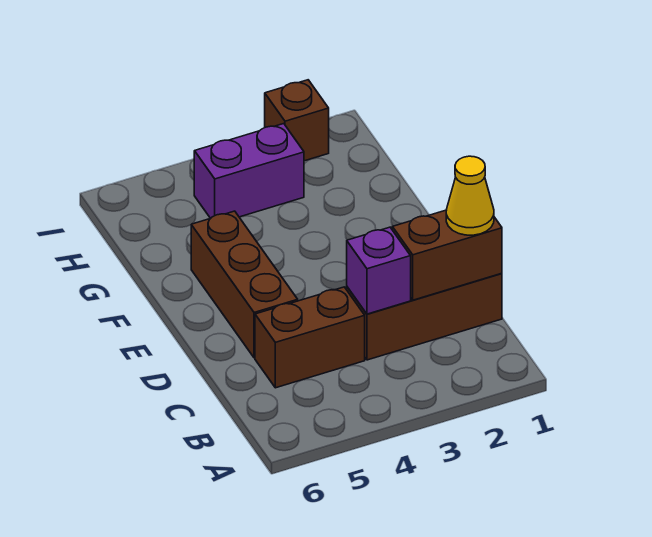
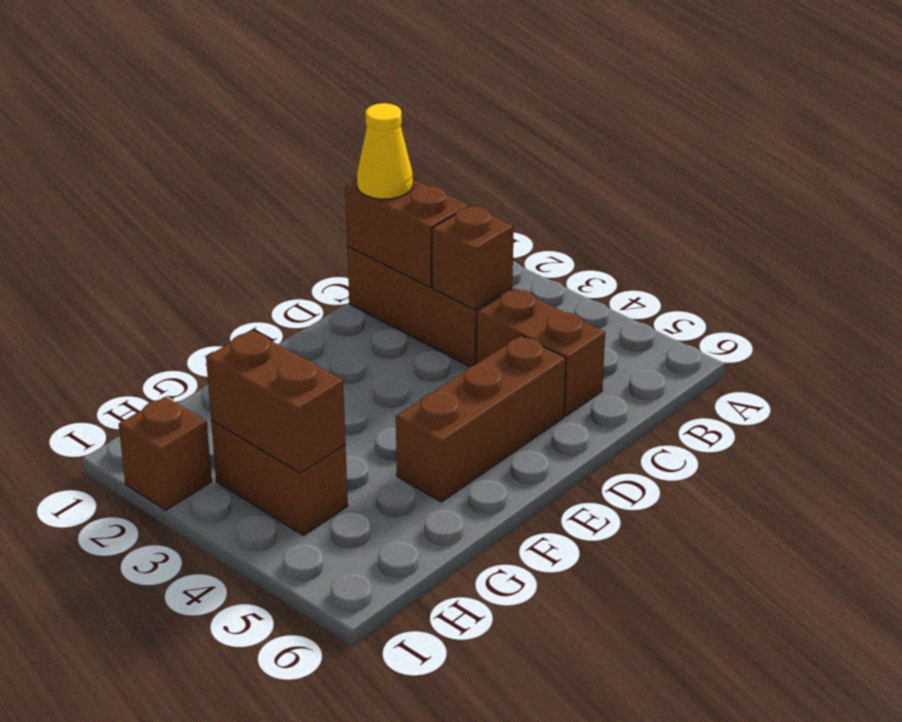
purple brick C3 level 2 -> brown brick C3 level 2
purple brick H3:H4 level 1 -> brown brick H3:H4 level 1
none -> brown brick H3:H4 level 2

